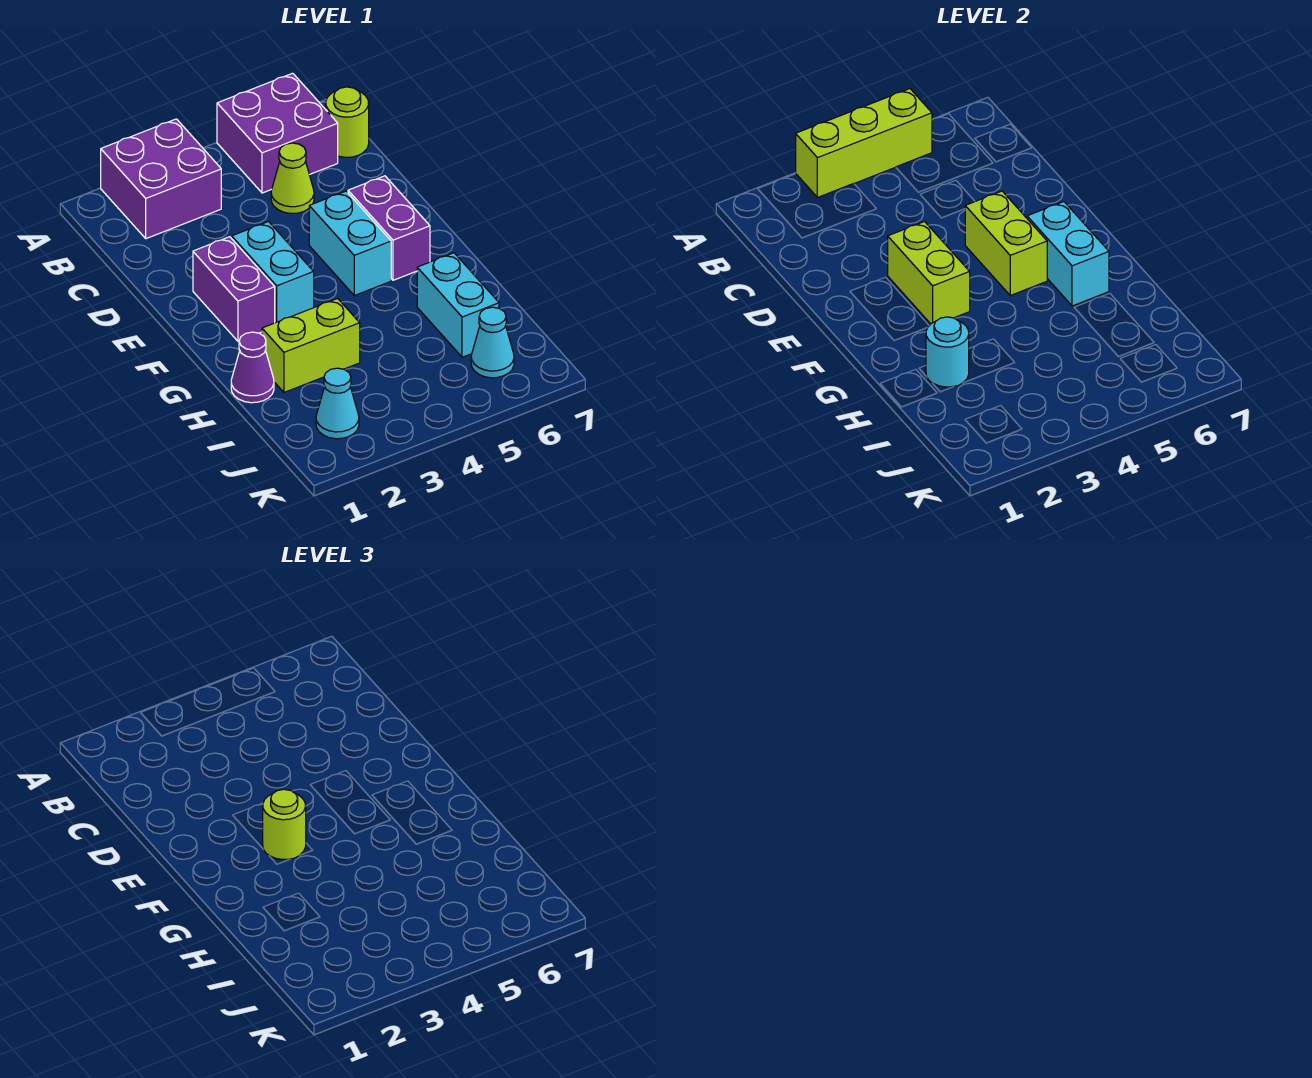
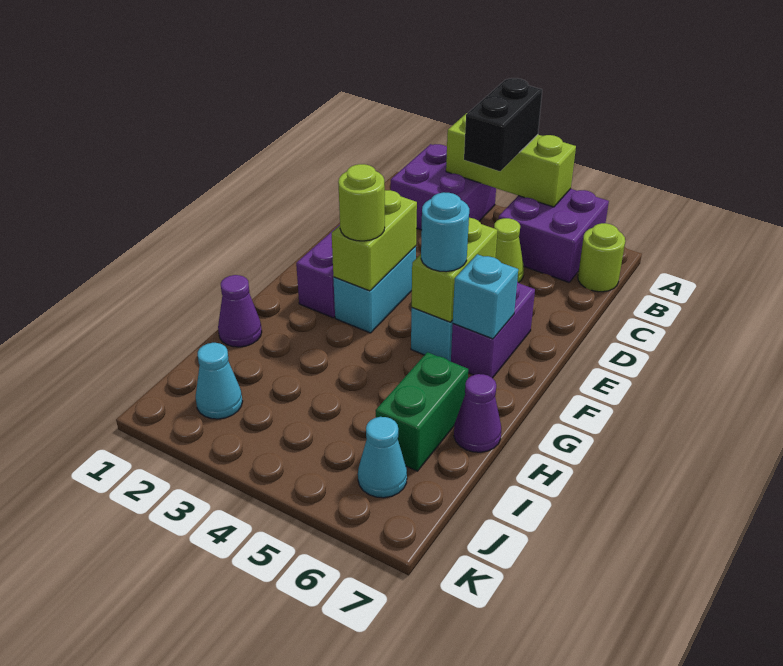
none -> black brick A4:B4 level 3
cyan brick F6:G6 level 2 -> cyan brick F6 level 2
lime brick H2:H3 level 1 -> none
cyan round brick H2 level 2 -> cyan round brick F5 level 3
cyan brick H6:I6 level 1 -> green brick H6:I6 level 1
none -> purple cone H7 level 1

